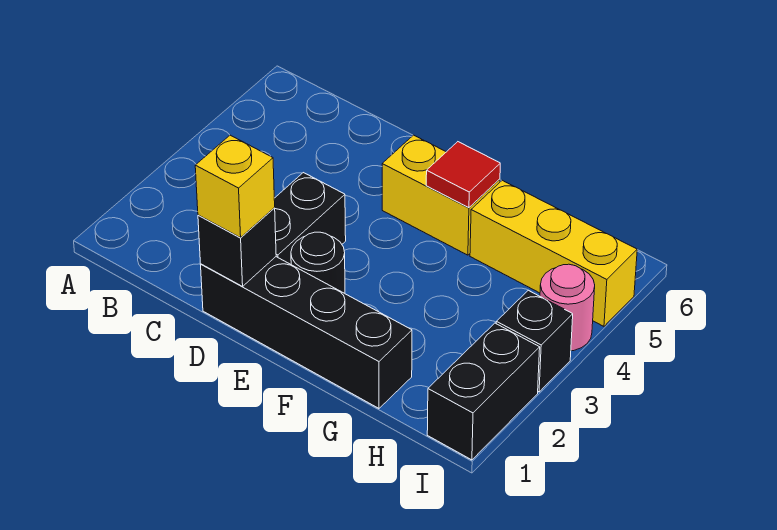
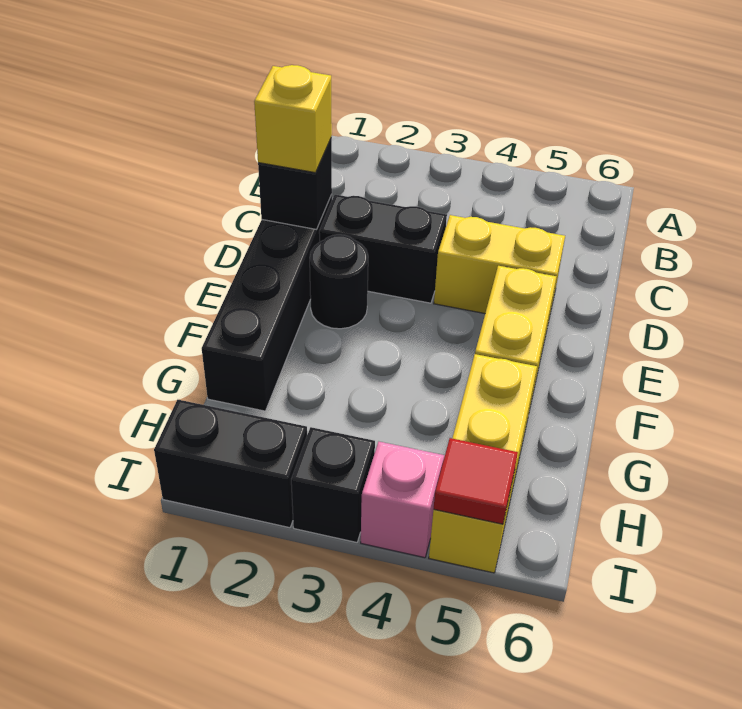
none -> yellow brick D4:D5 level 1
red tile F5 level 2 -> red tile I5 level 2
pink round brick I4 level 1 -> pink brick I4 level 1

